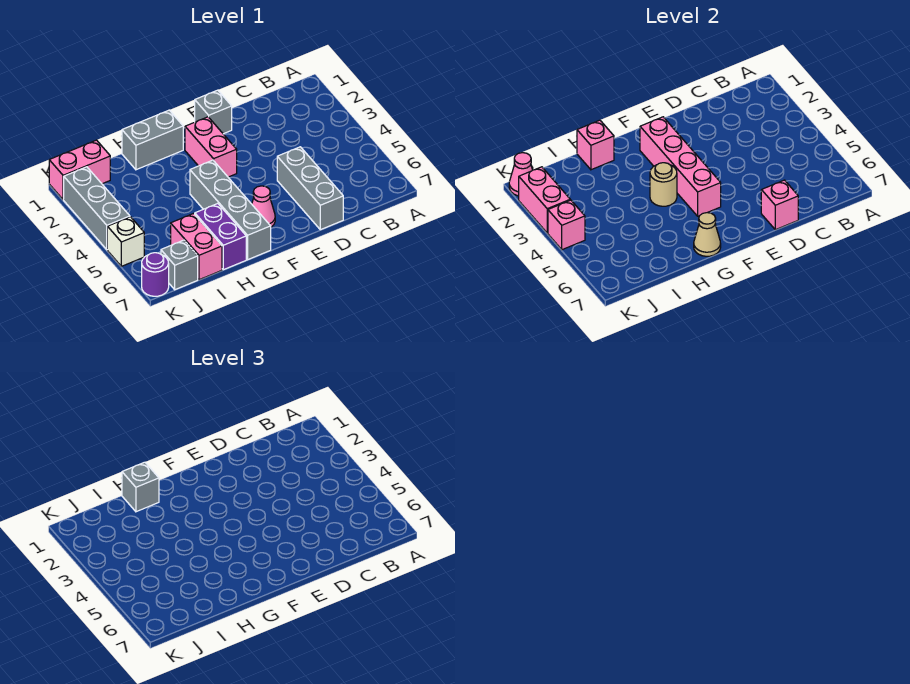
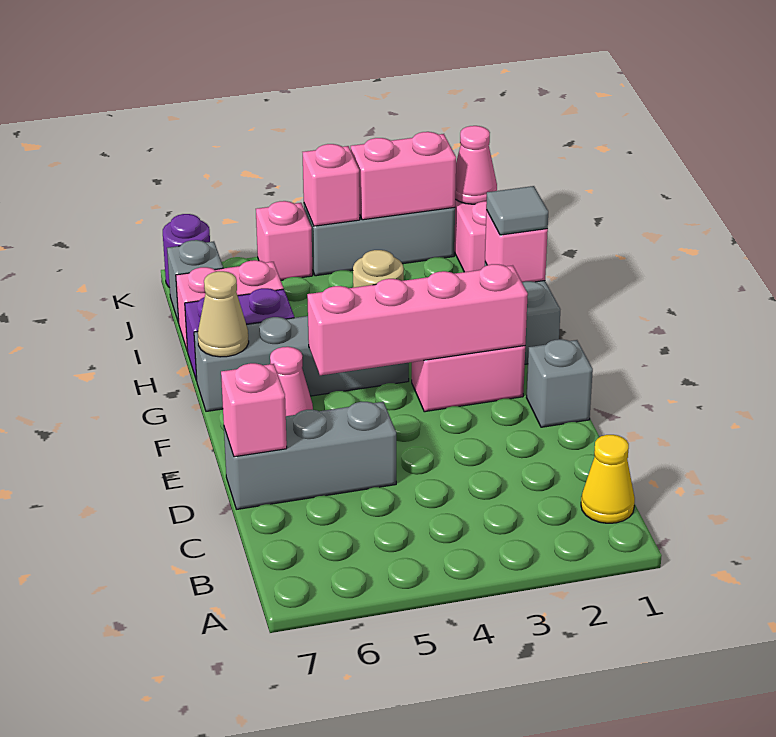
none -> yellow cone B1 level 1
grey brick H1 level 3 -> grey tile H1 level 3
white brick K5 level 1 -> pink brick K5 level 1

